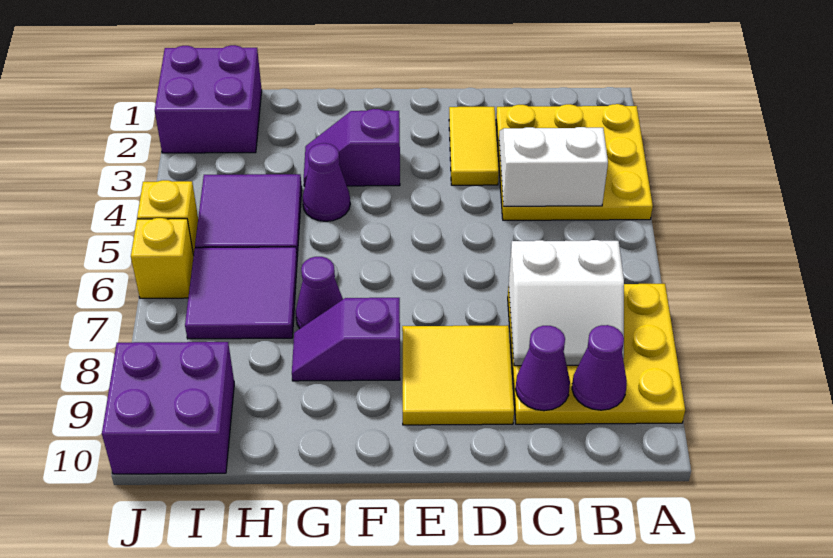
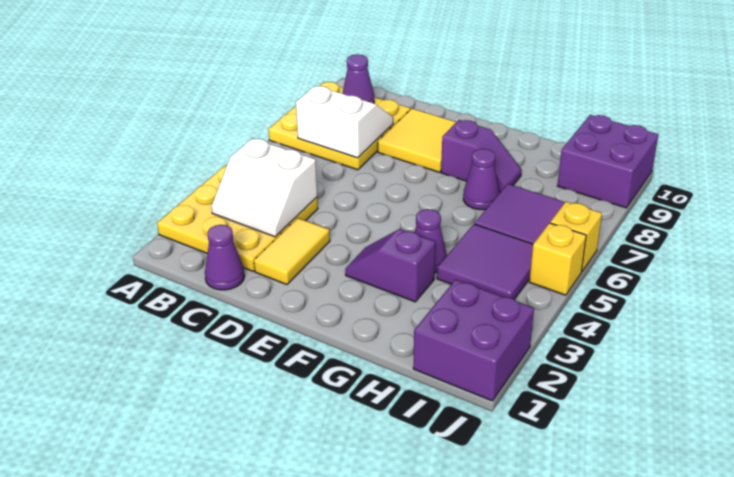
purple cone C9 level 2 -> purple cone C1 level 1
purple slope F3:G3 level 1 top F -> purple slope F3:G3 level 1 top G

